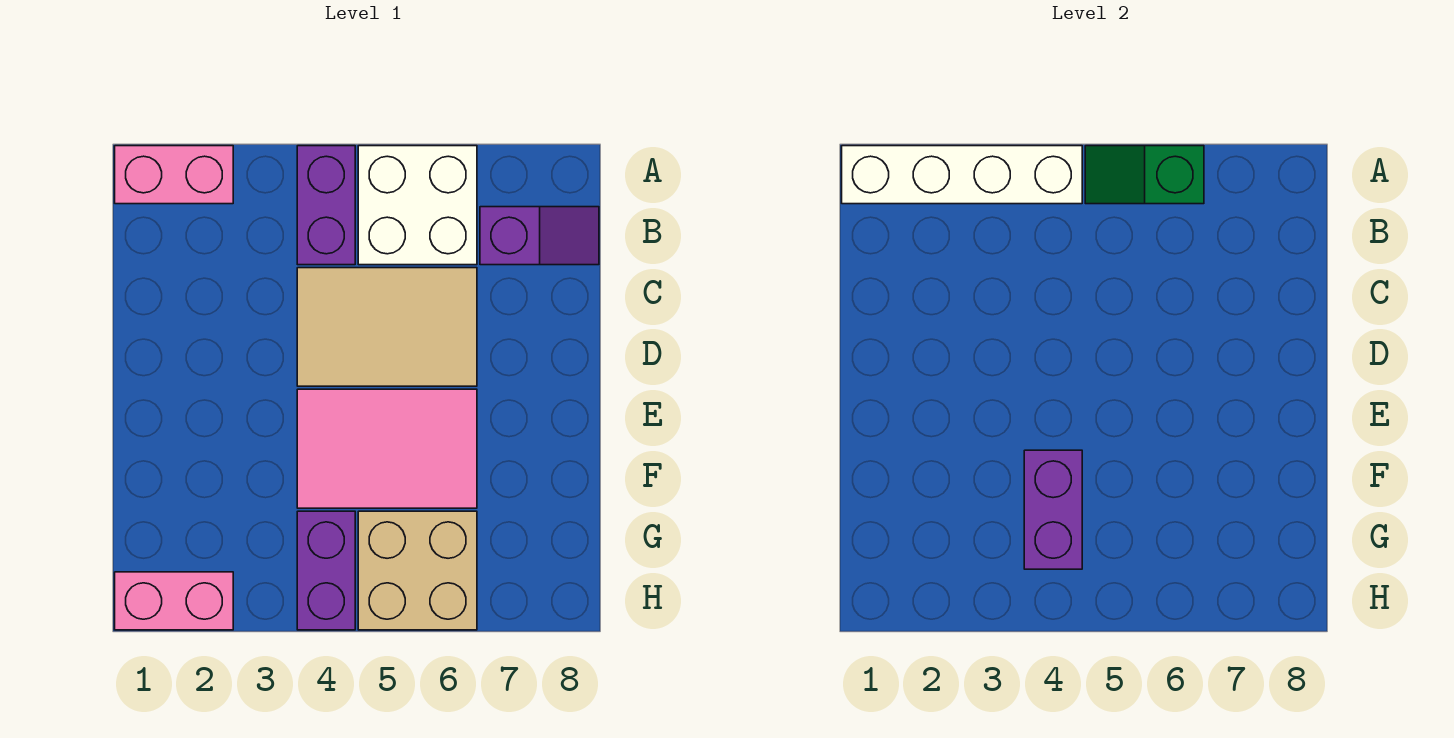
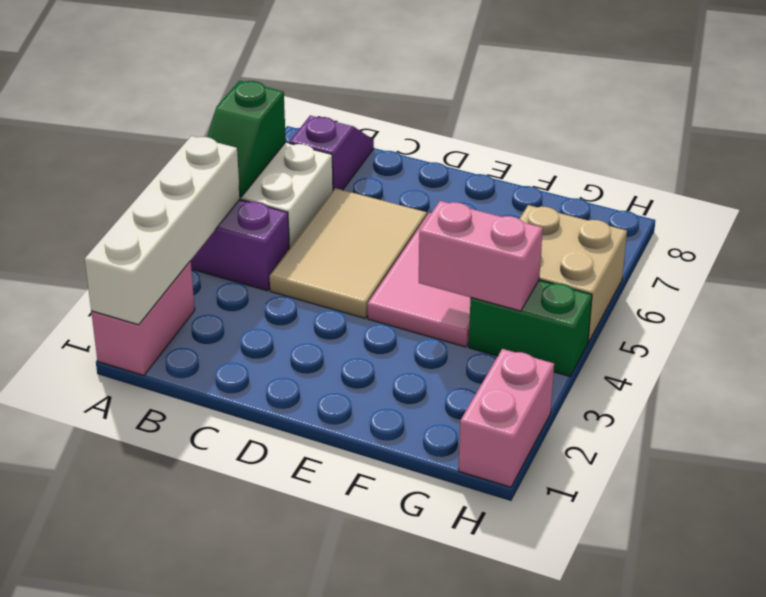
purple brick F4:G4 level 2 -> pink brick F4:G4 level 2
purple brick G4:H4 level 1 -> green brick G4:H4 level 1

